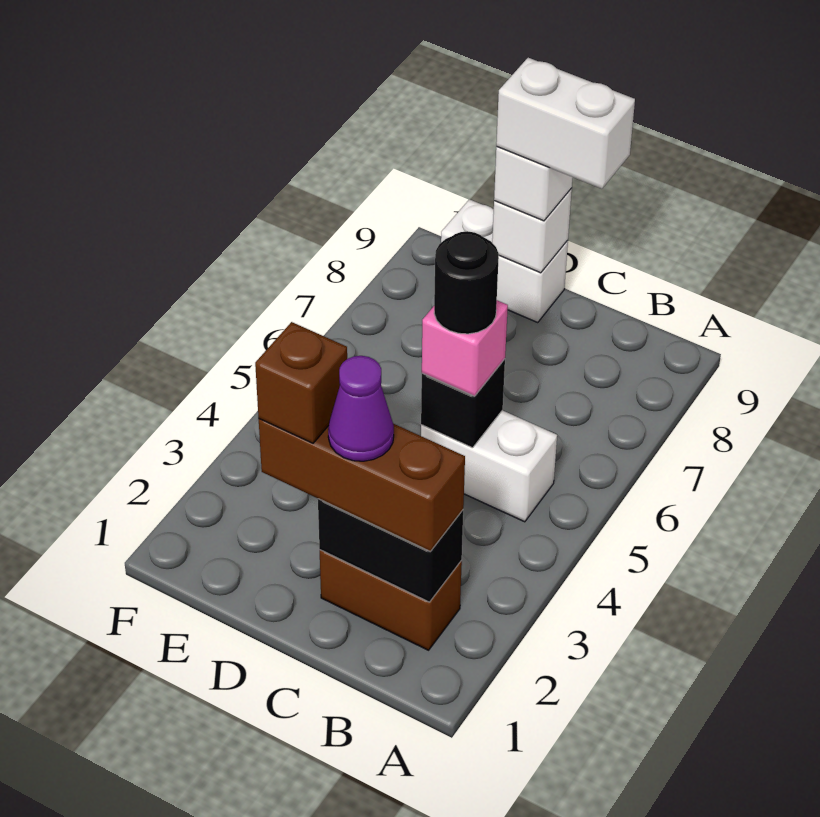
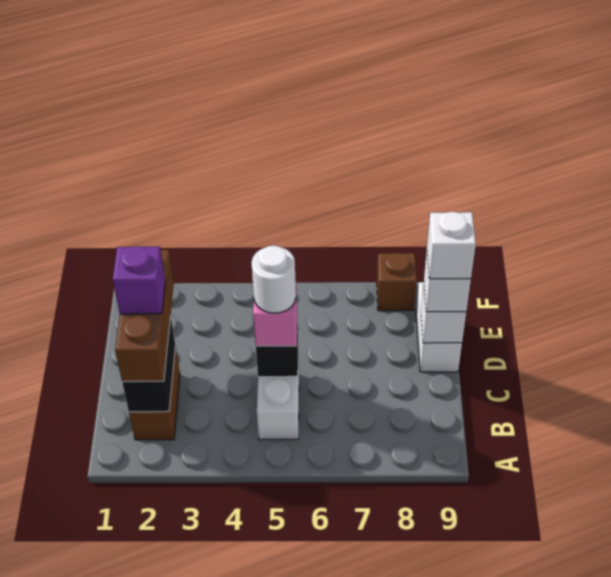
purple cone C2 level 4 -> purple brick C2 level 4
black round brick C5 level 4 -> white round brick C5 level 4
white brick C9:D9 level 4 -> white brick D9 level 4
brown brick D2 level 4 -> brown brick F8 level 1

